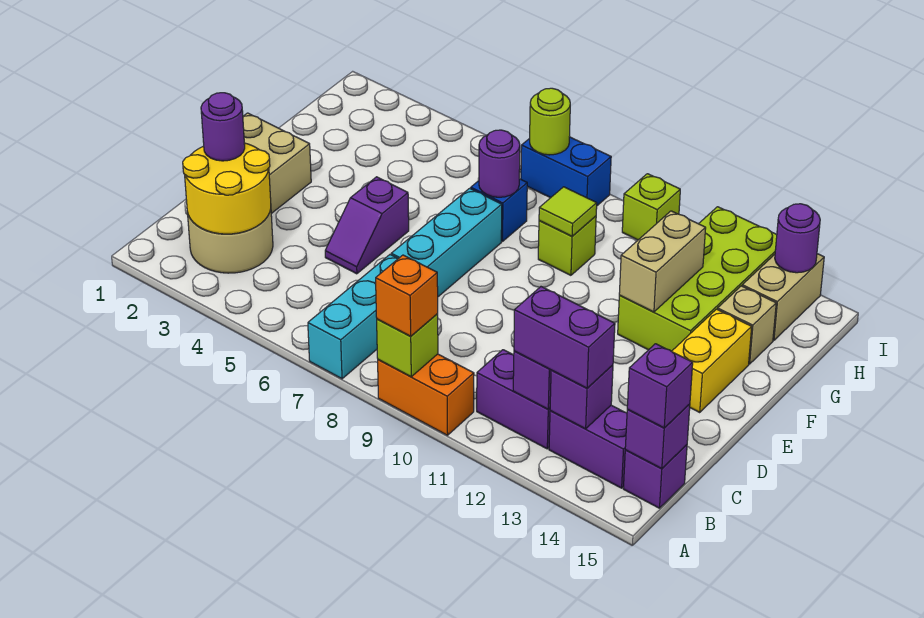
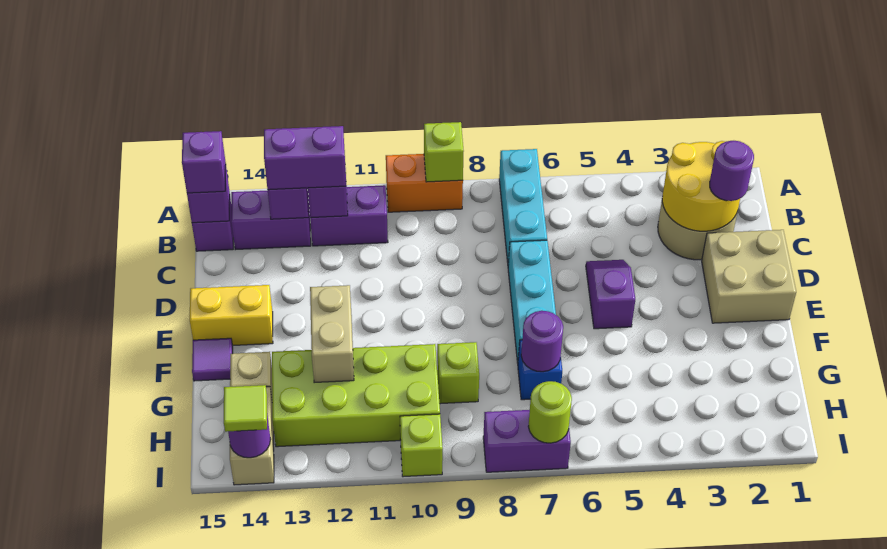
orange brick A9 level 3 -> none
yellow brick E14:F14 level 1 -> yellow brick E14:E15 level 1
lime brick F12:I13 level 1 -> lime brick G10:H13 level 1
none -> purple tile F15 level 1
lime tile G9 level 2 -> lime tile I14 level 3
blue brick I7:I8 level 1 -> purple brick I7:I8 level 1

